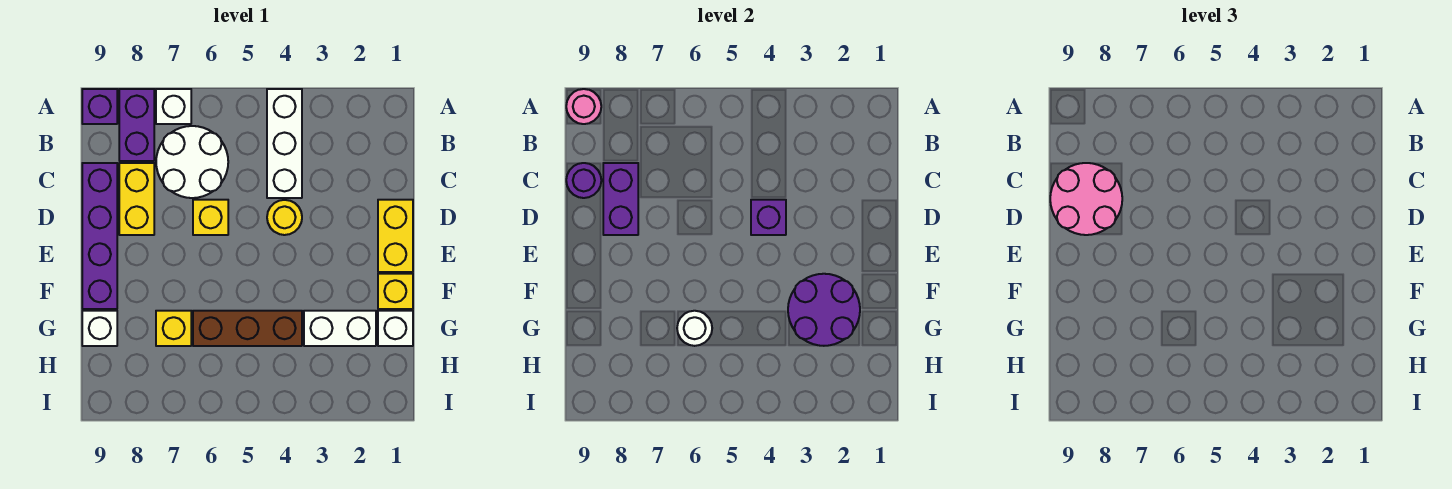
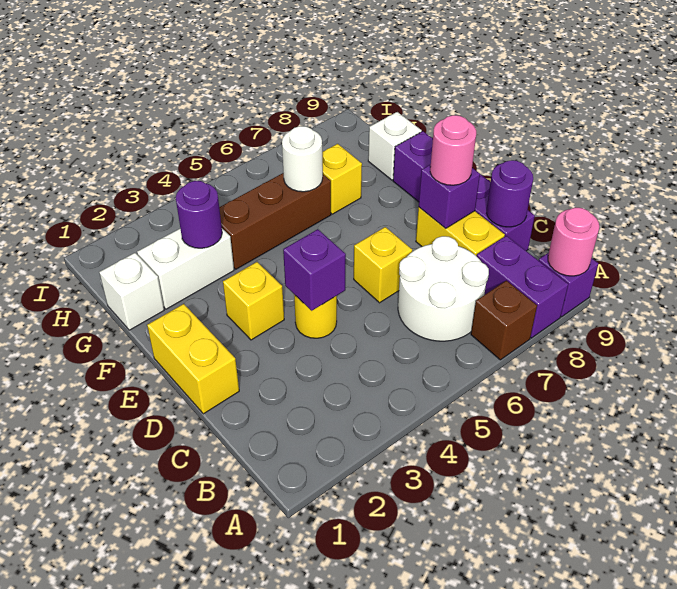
white brick A4:C4 level 1 -> none
white brick A7 level 1 -> brown brick A7 level 1
purple brick C8:D8 level 2 -> purple brick D8 level 2
pink round brick C8:D9 level 3 -> pink round brick D8 level 3
yellow brick F1 level 1 -> yellow brick E3 level 1
purple round brick F2:G3 level 2 -> purple round brick G3 level 2

